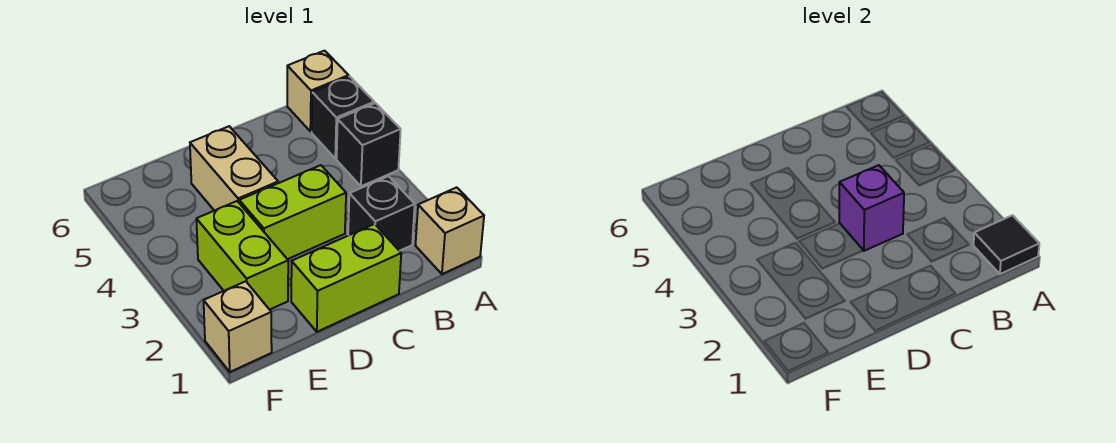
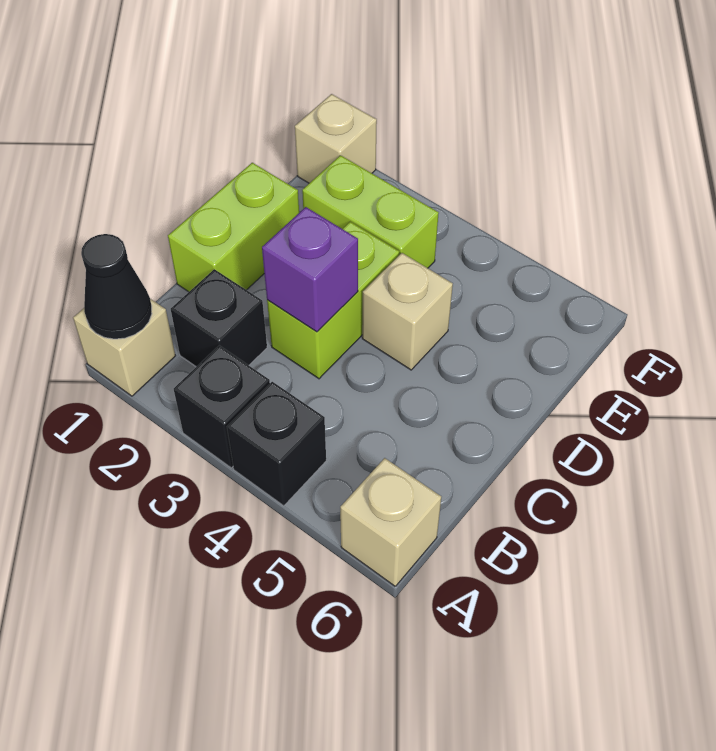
black tile A1 level 2 -> black cone A1 level 2
black brick A5 level 1 -> black brick A3 level 1
tan brick D4:D5 level 1 -> tan brick D4 level 1

